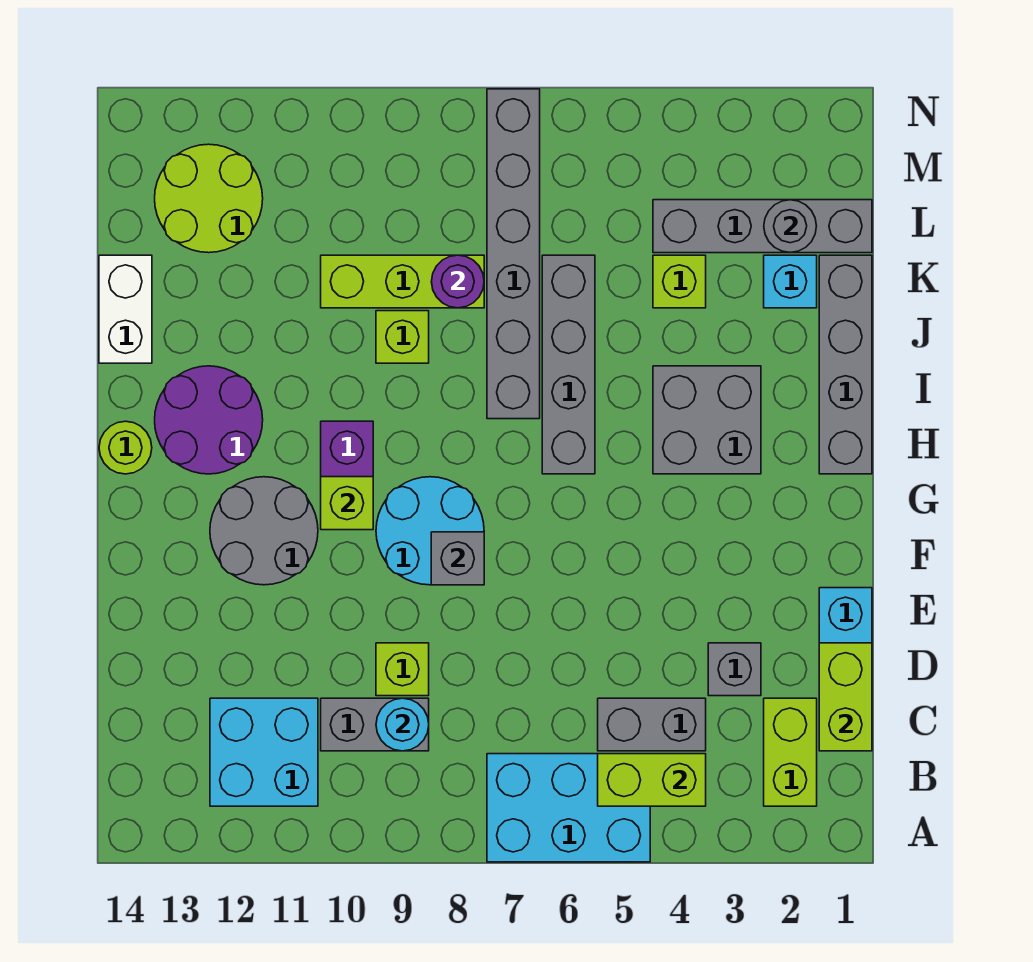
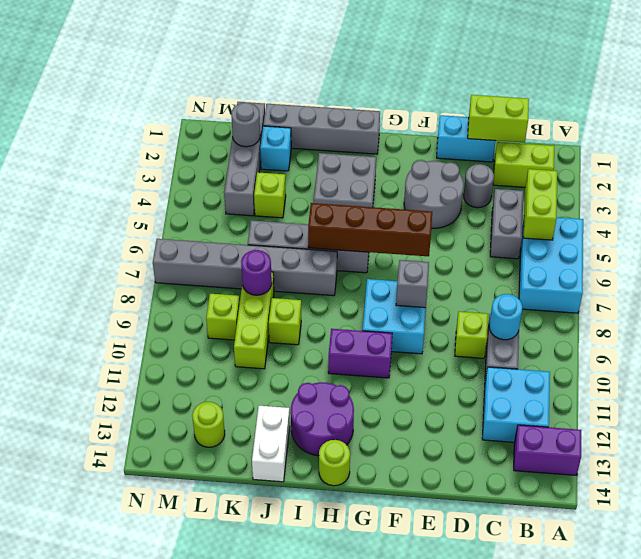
none -> purple brick A13:B13 level 1
grey brick D3 level 1 -> grey round brick D3 level 1
none -> brown brick F6:I6 level 2
cyan round brick F8:G9 level 1 -> cyan brick F8:G9 level 1
grey round brick F11:G12 level 1 -> grey round brick E3:F4 level 1
lime brick G10 level 2 -> lime brick L9 level 1
white brick J14:K14 level 1 -> white brick J13:J14 level 1
lime round brick L12:M13 level 1 -> lime round brick L13 level 1

